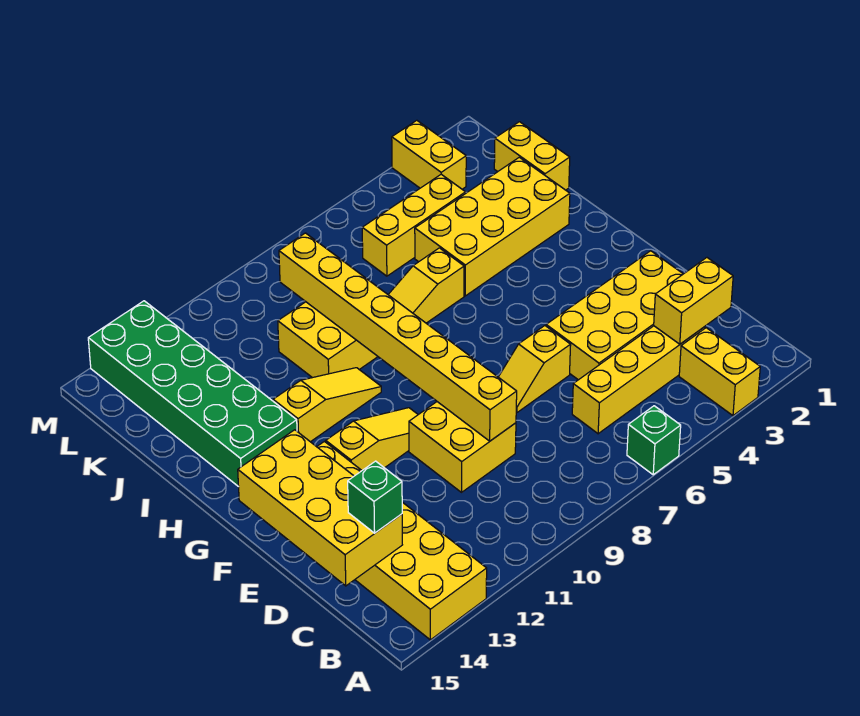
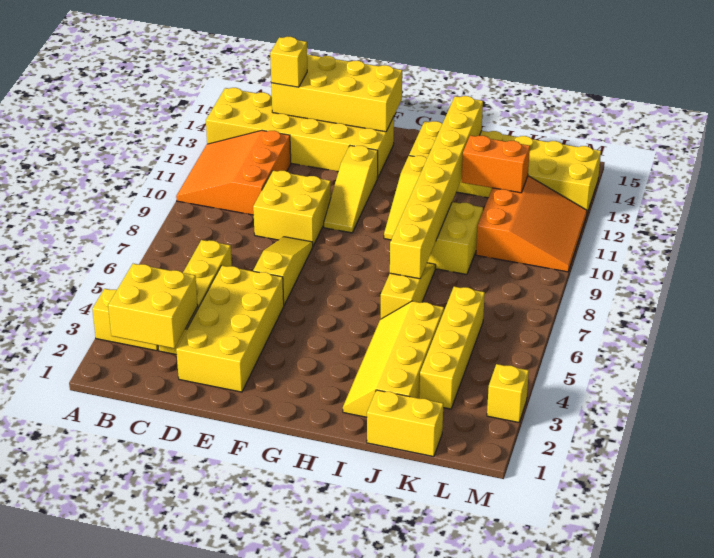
green brick A6 level 1 -> none
none -> orange slope A10:C12 level 1 top C
yellow brick C2:C3 level 2 -> yellow brick B2:C3 level 2
green brick C14 level 3 -> yellow brick C14 level 3
yellow brick D9:K9 level 2 -> yellow brick I7:I14 level 2
yellow slope E6:E7 level 1 top 6 -> yellow slope E6:E8 level 1 top 6
green brick H13:M14 level 1 -> yellow brick H13:M14 level 1
yellow brick I2:J5 level 1 -> yellow slope I2:J5 level 1 top J
none -> orange brick J12:K12 level 2
yellow brick K4:K6 level 1 -> yellow brick K3:K6 level 1
none -> orange slope K10:M12 level 1 top K
yellow brick L3:M3 level 1 -> yellow brick M3 level 1

